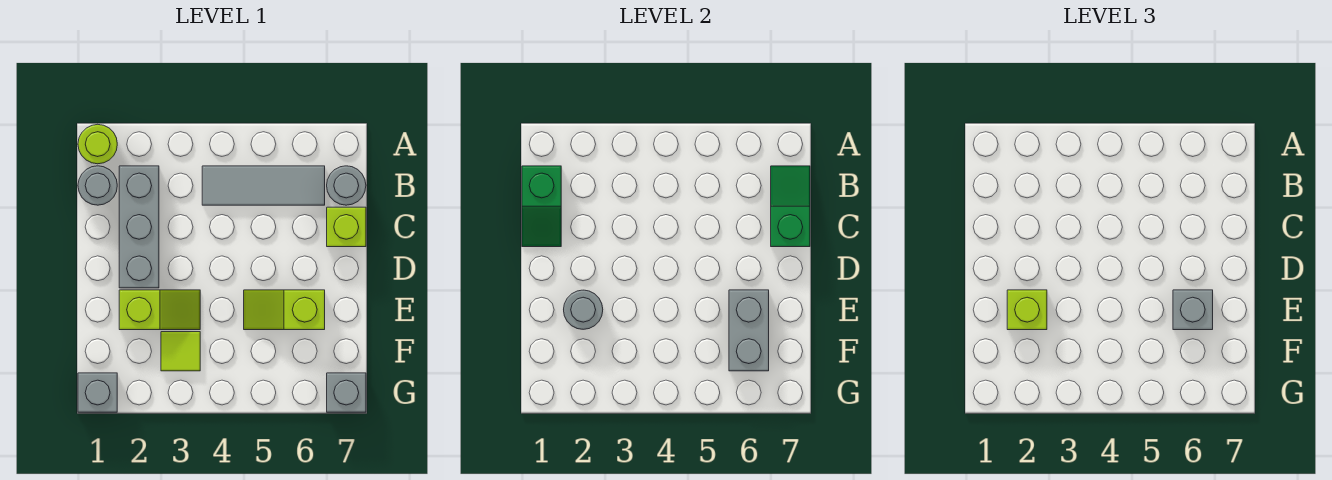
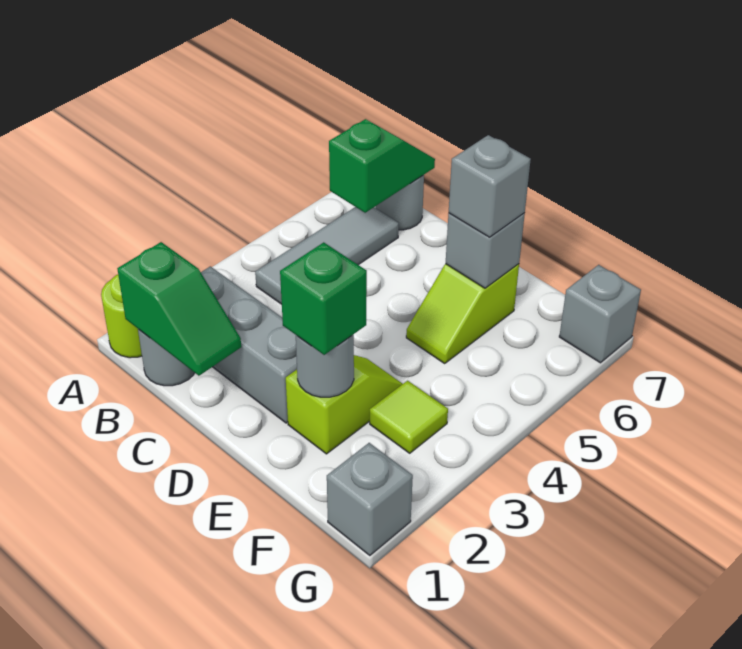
green slope B7:C7 level 2 top C -> green slope B6:B7 level 2 top 6
lime brick C7 level 1 -> none
lime brick E2 level 3 -> green brick E2 level 3
grey brick E6:F6 level 2 -> grey brick E6 level 2

